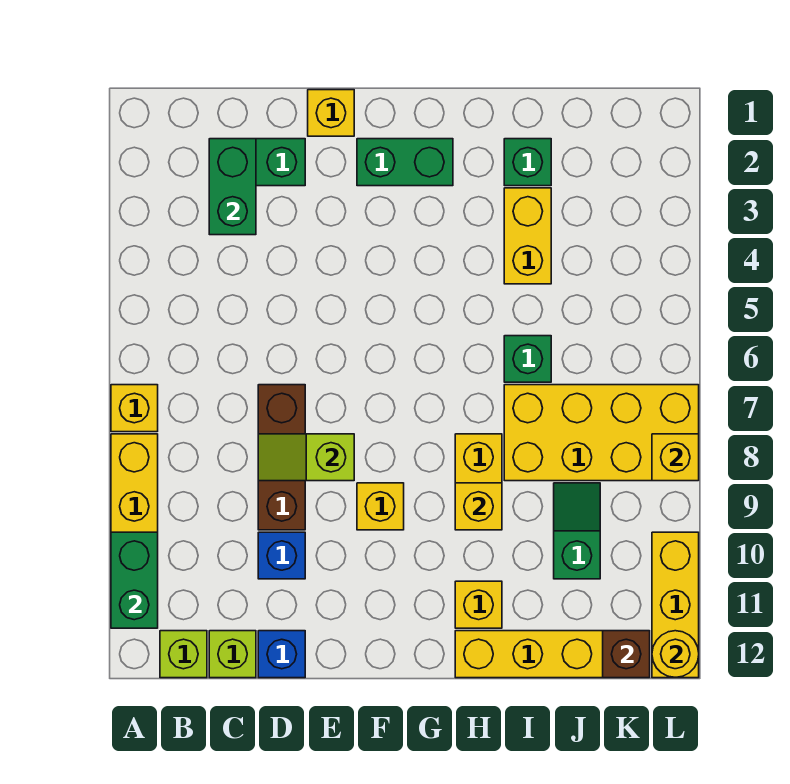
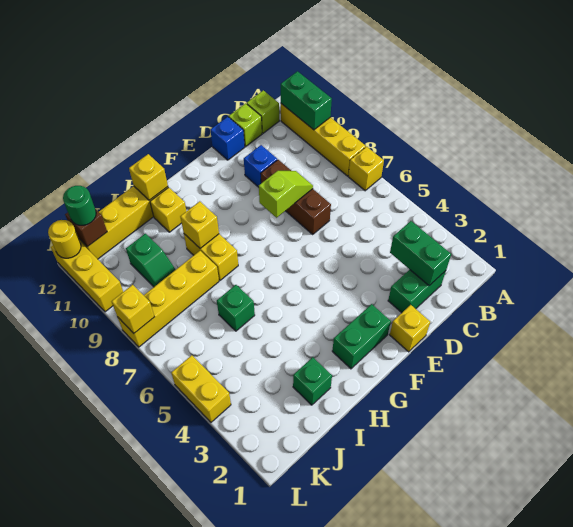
yellow brick F9 level 1 -> yellow brick H12 level 2
yellow brick I3:I4 level 1 -> yellow brick L4:L5 level 1
yellow brick I7:L8 level 1 -> yellow brick I8:L8 level 1
none -> green round brick K12 level 3

